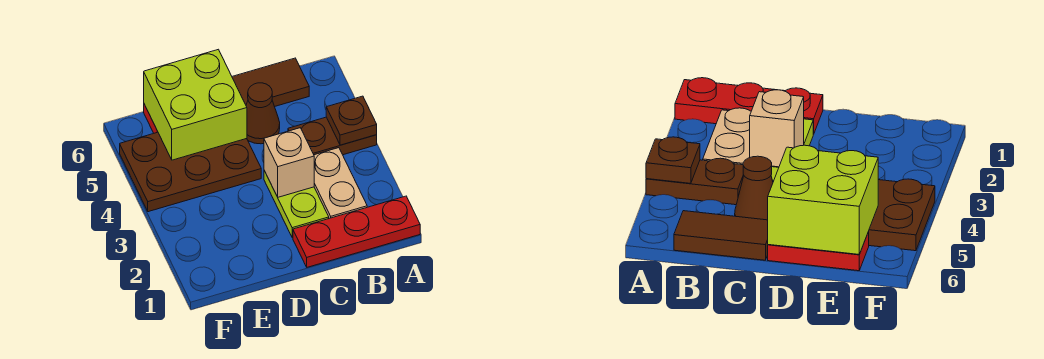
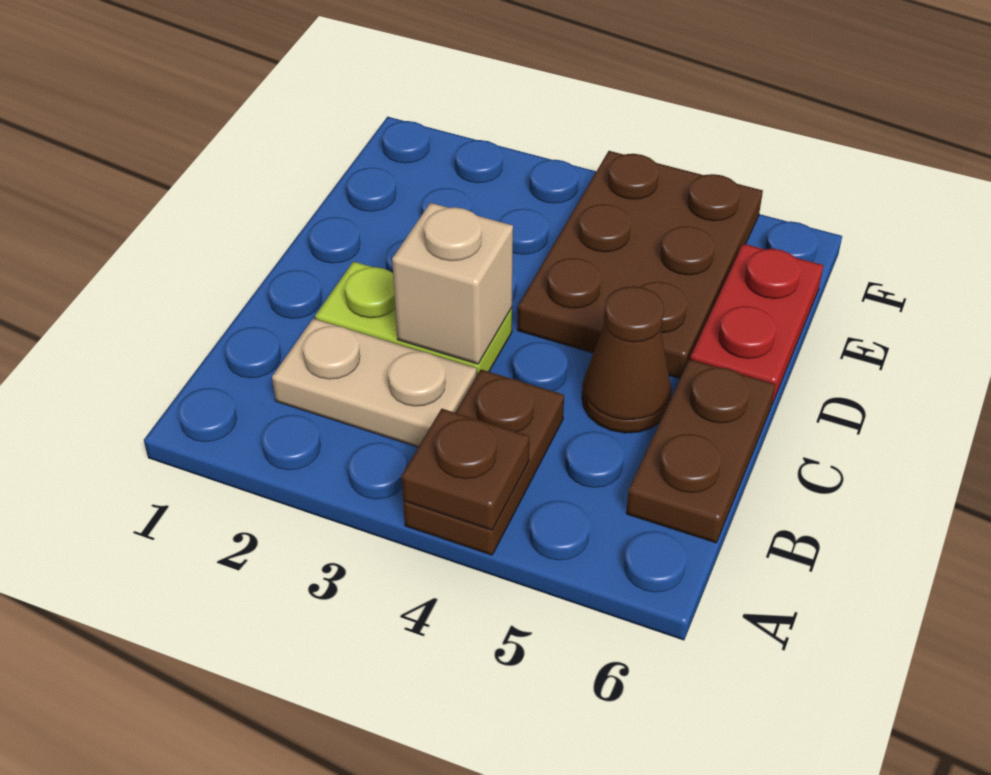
red plate A1:C1 level 1 -> none
brown tile B6:C6 level 1 -> brown plate B6:C6 level 1
lime brick D5:E6 level 2 -> none

